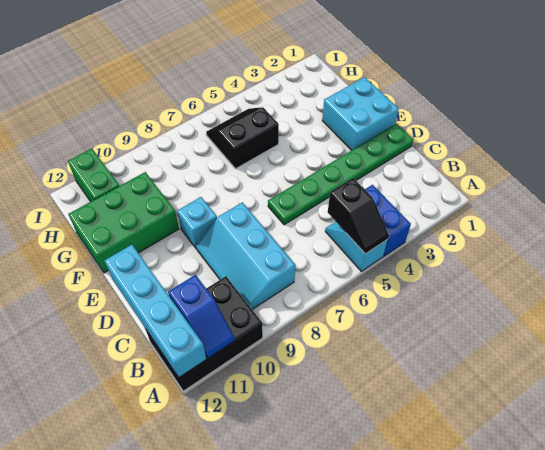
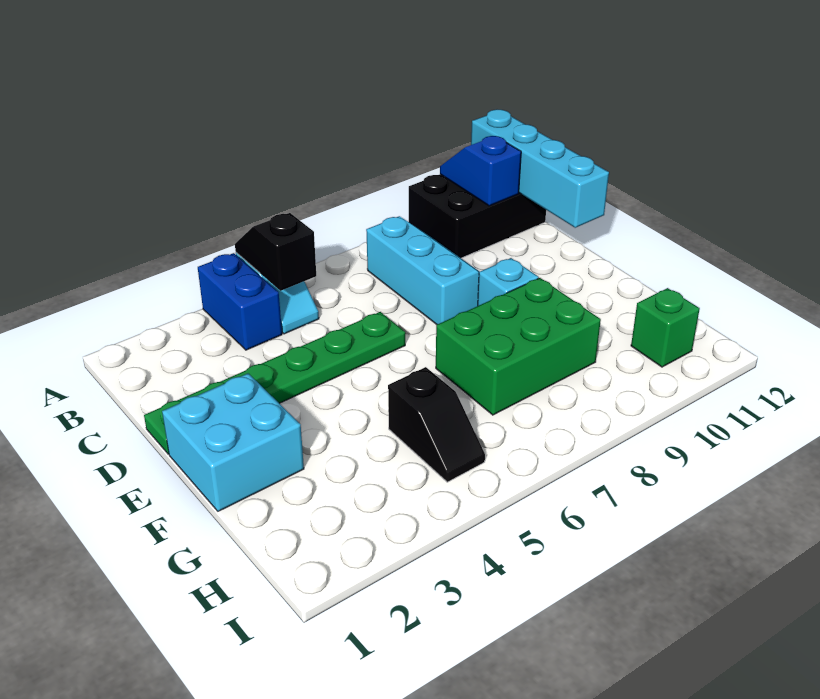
green brick F10:G12 level 1 -> green brick F7:G9 level 1
black slope G5:H6 level 1 top G -> black slope G5:H5 level 1 top G
green brick H11:I11 level 1 -> green brick H11 level 1

